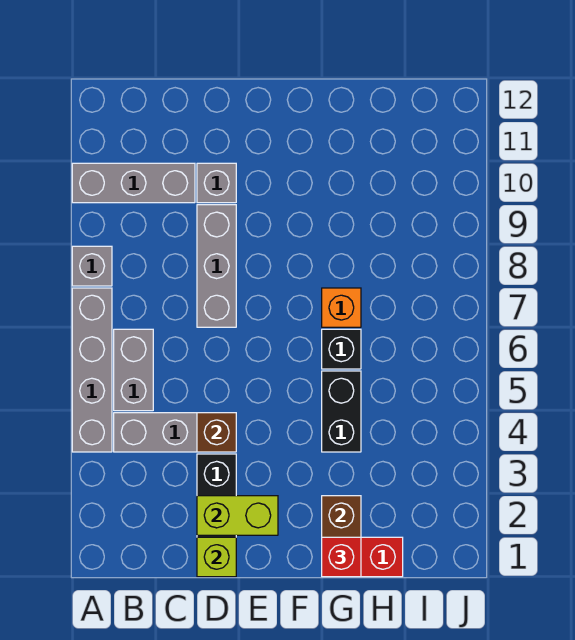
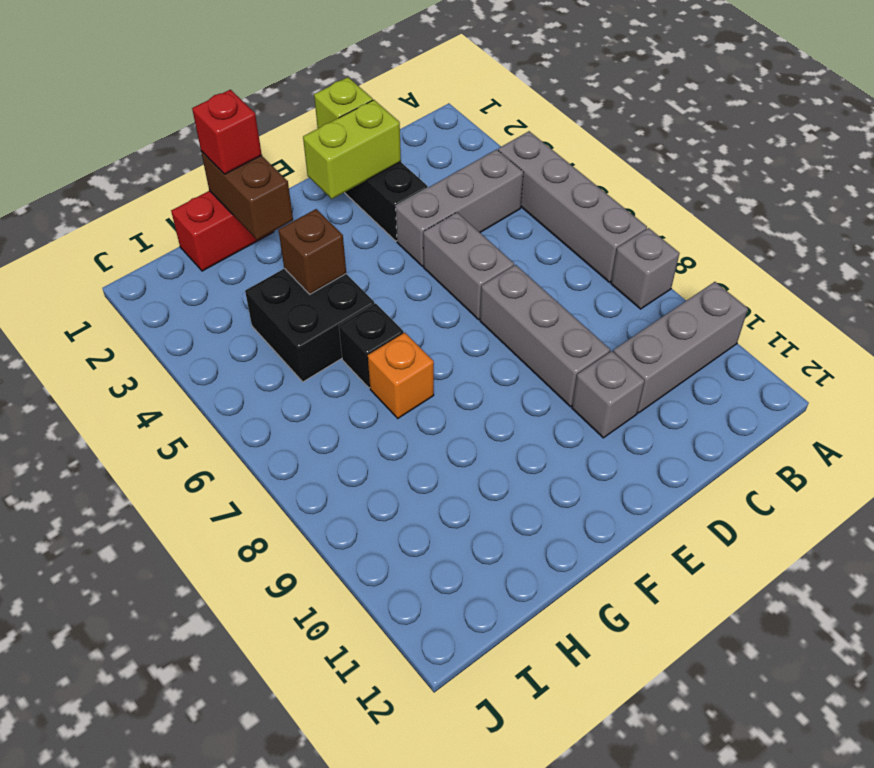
grey brick B5:B6 level 1 -> grey brick D5:D6 level 1
brown brick D4 level 2 -> brown brick G4 level 2
black brick G4:G5 level 1 -> black brick G4:H5 level 1

